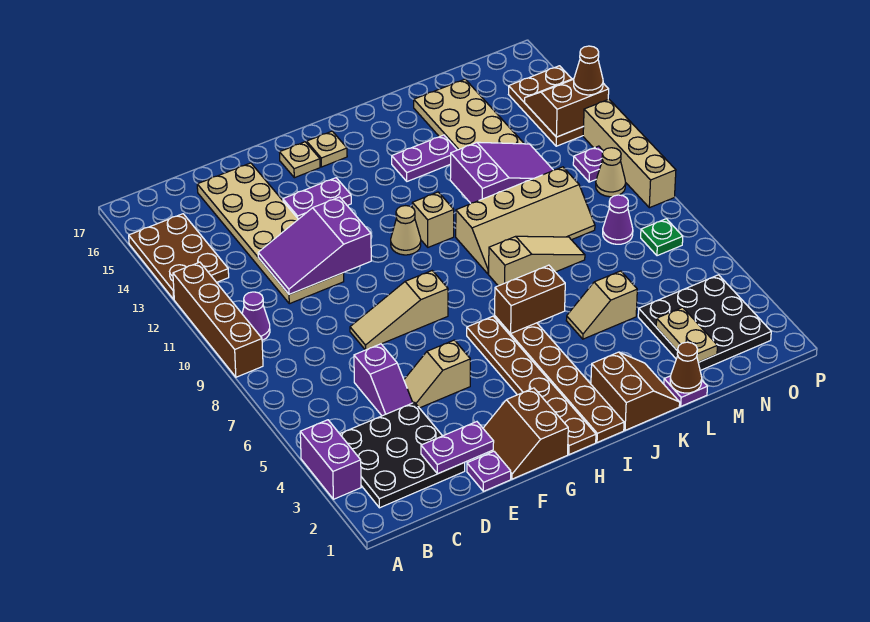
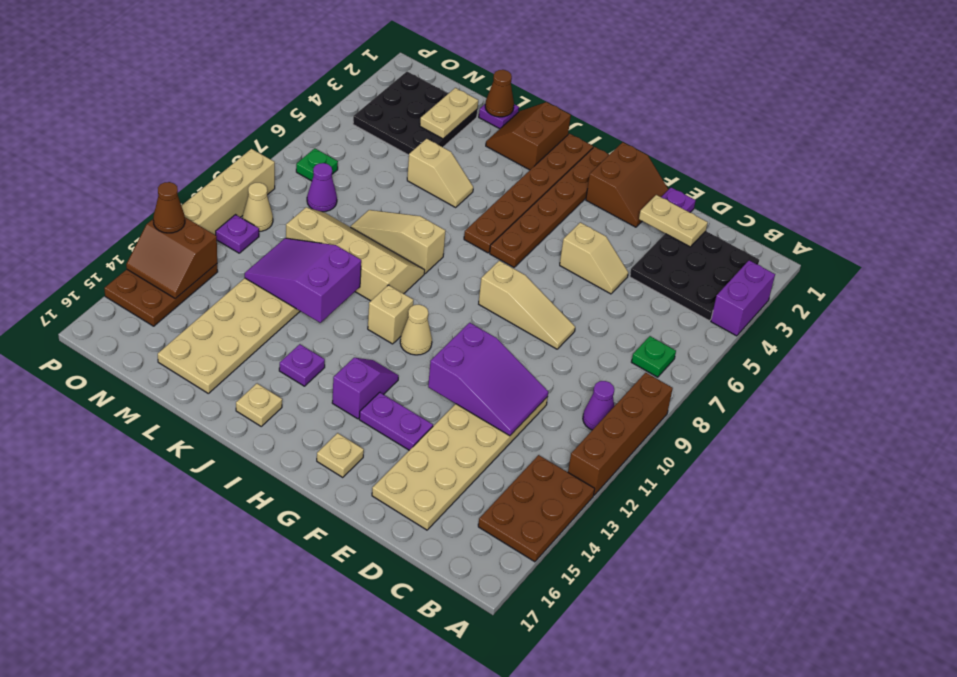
none -> green plate B7 level 1
purple plate D2:E2 level 2 -> tan plate D2:E2 level 2
purple slope D5:D6 level 1 top 6 -> purple slope H13:H14 level 1 top 14
tan plate H16 level 1 -> tan plate J16 level 1
brown brick I6:J6 level 2 -> none
purple plate J14:K14 level 1 -> purple plate J14 level 1

